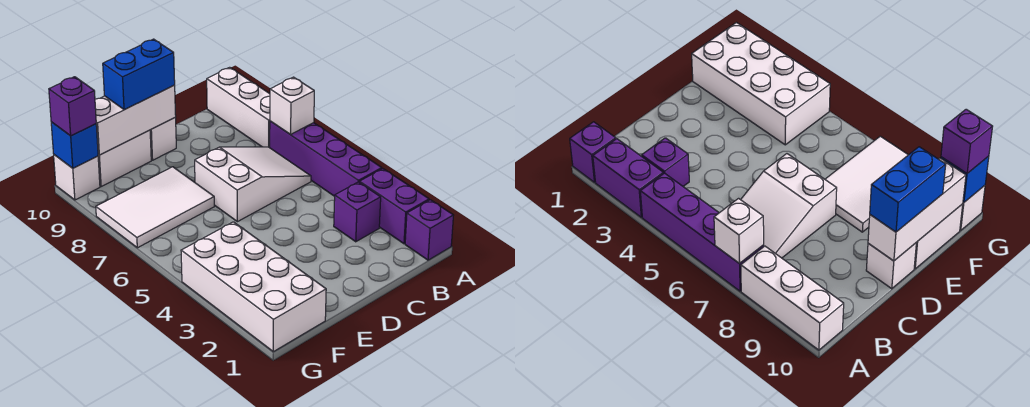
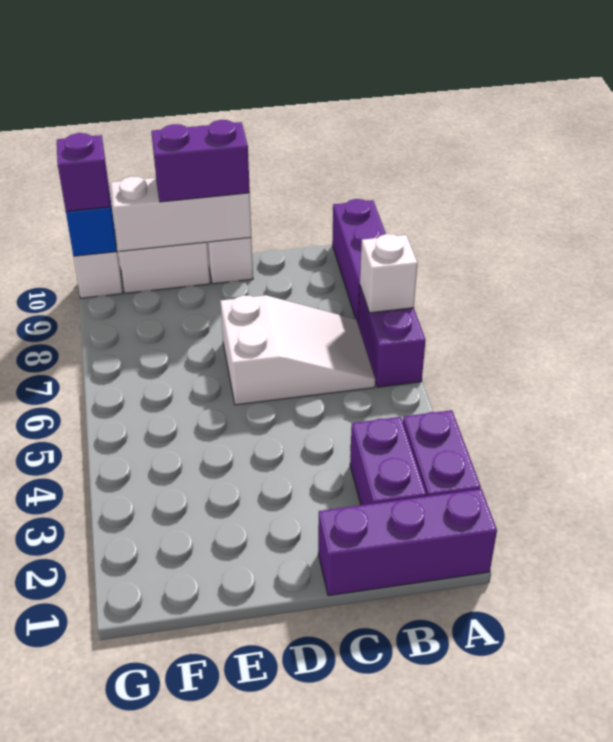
purple brick A1 level 1 -> purple brick A1:C1 level 1
purple brick A4:A7 level 1 -> purple brick A6:A7 level 1
white brick A8:A10 level 1 -> purple brick A8:A10 level 1
purple brick B3 level 1 -> purple brick B2:B3 level 1
blue brick D10:E10 level 3 -> purple brick D10:E10 level 3
white tile E7:G8 level 1 -> none
white brick F1:G4 level 1 -> none

